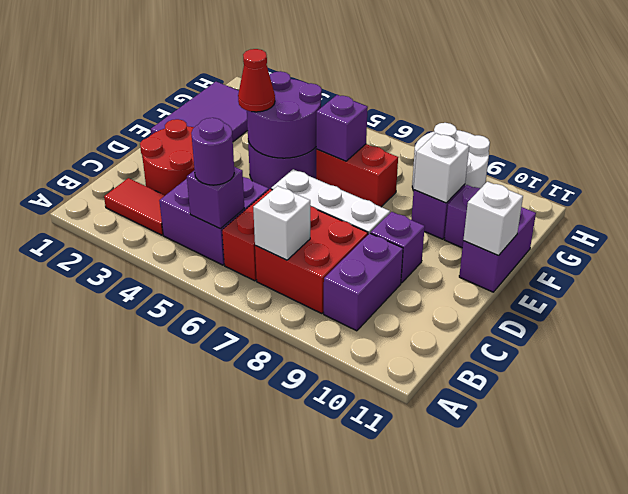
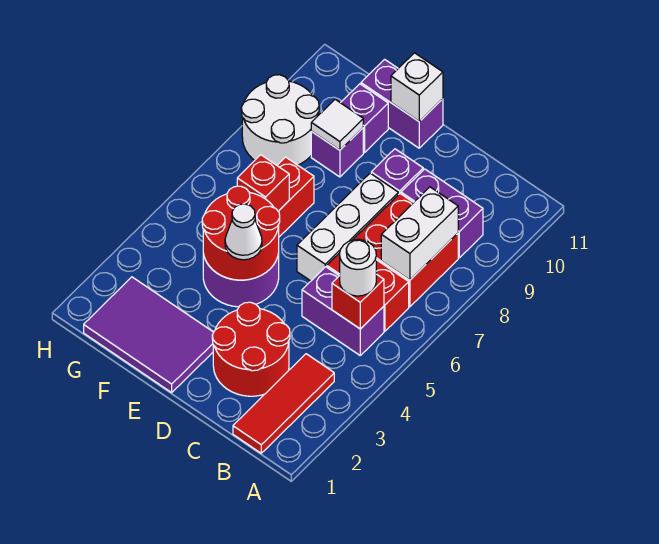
red tile B2:B3 level 1 -> red tile B1:B3 level 1
purple brick B4:C5 level 1 -> purple brick B5:C5 level 1
purple brick B5 level 2 -> red brick B5 level 2
purple round brick B5 level 3 -> white round brick B5 level 3
white brick B7 level 2 -> white brick B7:B8 level 2
purple round brick E4:F5 level 2 -> red round brick E4:F5 level 2
red cone E4 level 3 -> white cone E4 level 3
purple brick F6 level 2 -> red brick F6 level 2
white brick F9 level 2 -> white tile F9 level 2

